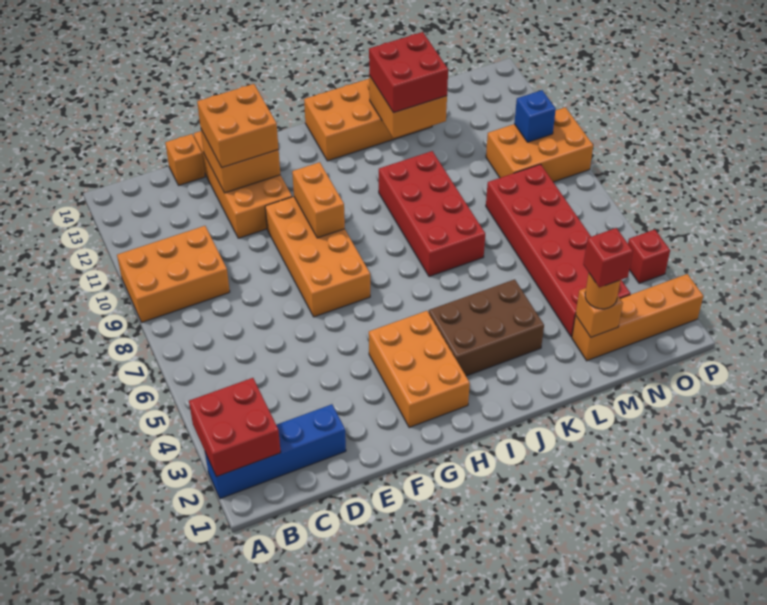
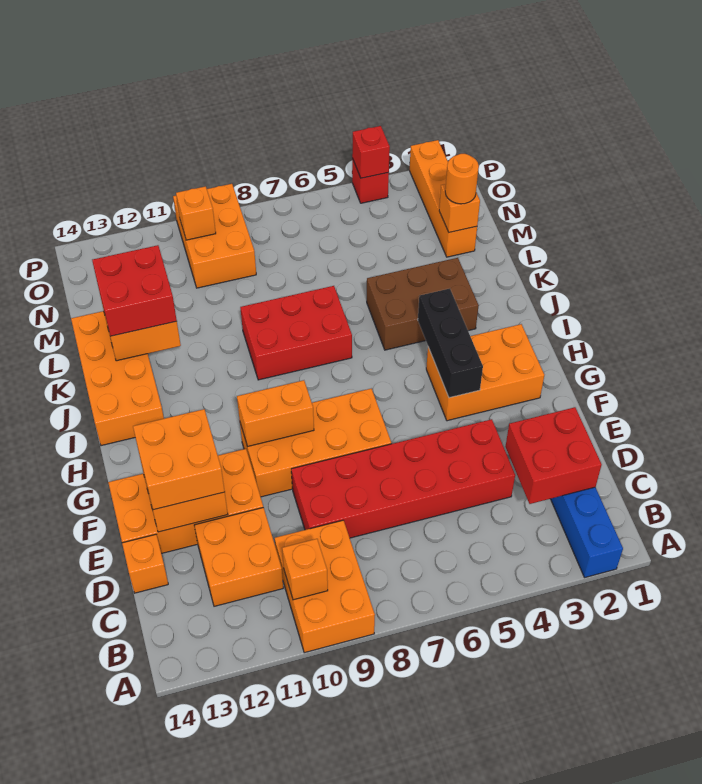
red brick A2:B3 level 2 -> red brick C2:D3 level 2
none -> orange brick B10 level 2
none -> orange brick C11:D12 level 1
none -> black brick G4:I4 level 2
brown brick I3:K4 level 1 -> brown brick J3:K5 level 1
red brick J7:K10 level 1 -> red brick J7:K9 level 1
red brick M2 level 4 -> red brick P4 level 2
red brick M3:N8 level 1 -> red brick D4:E9 level 1
blue brick O10 level 2 -> orange brick O10 level 2

